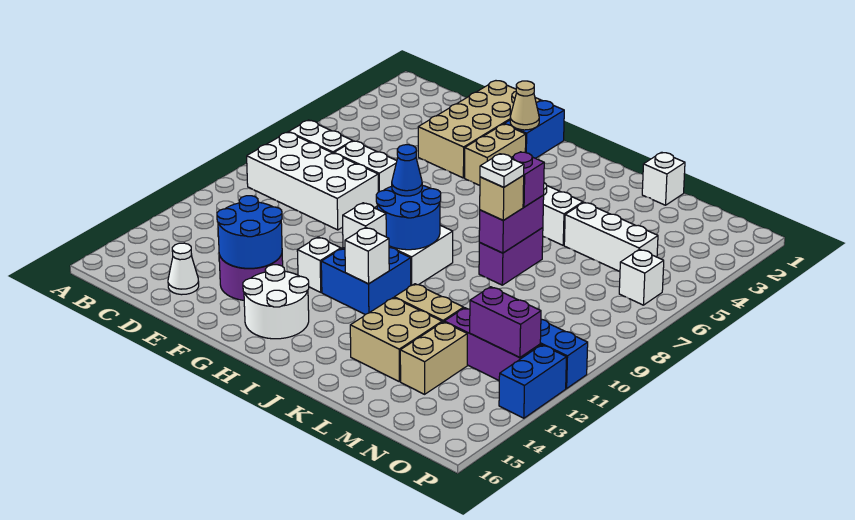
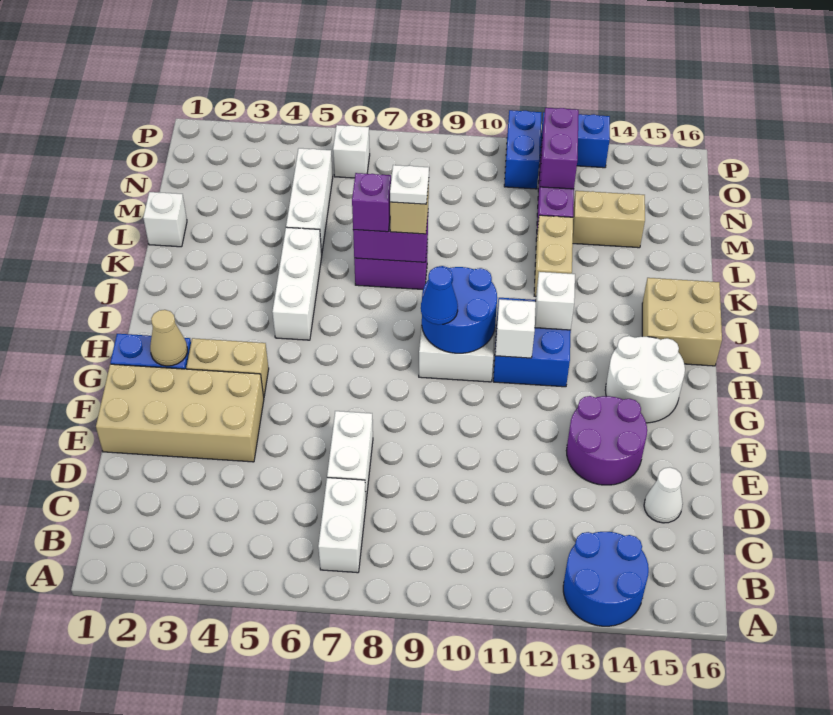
white brick B8:E9 level 1 -> none
blue round brick E13:F14 level 2 -> blue round brick A13:B14 level 1
white brick G12 level 1 -> none
tan brick K13:L14 level 1 -> tan brick I15:J16 level 1

